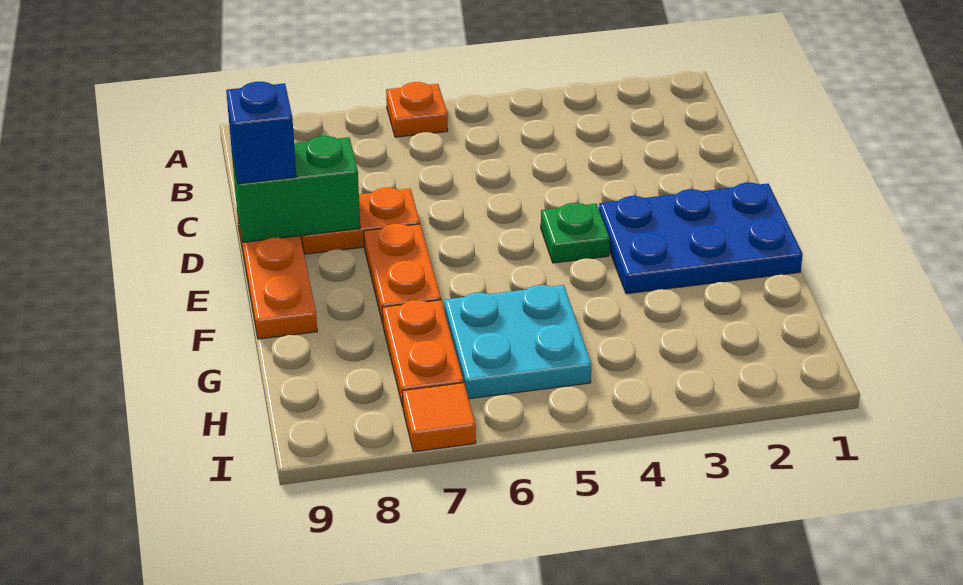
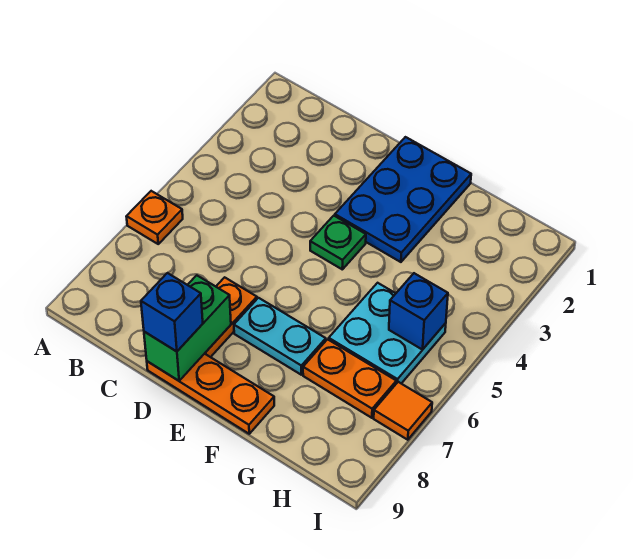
orange plate E7:F7 level 1 -> cyan plate E7:F7 level 1
none -> blue brick H5 level 2

